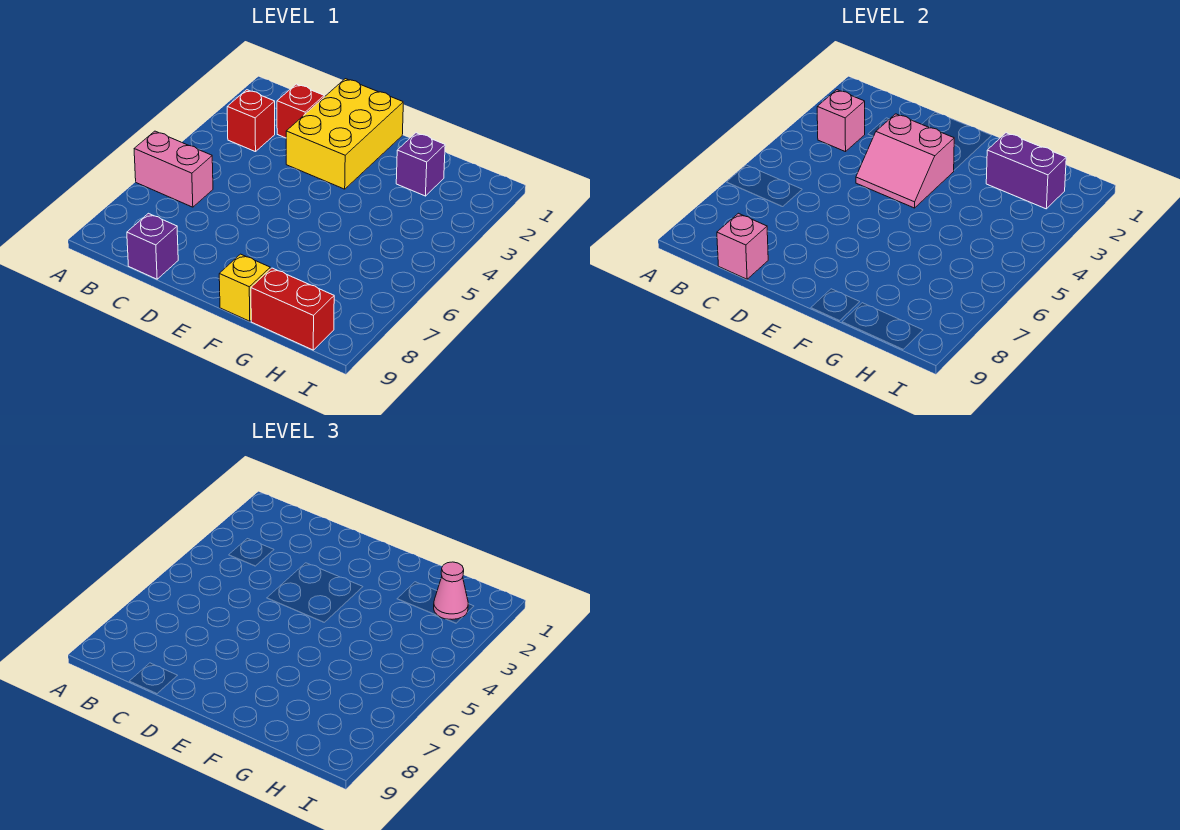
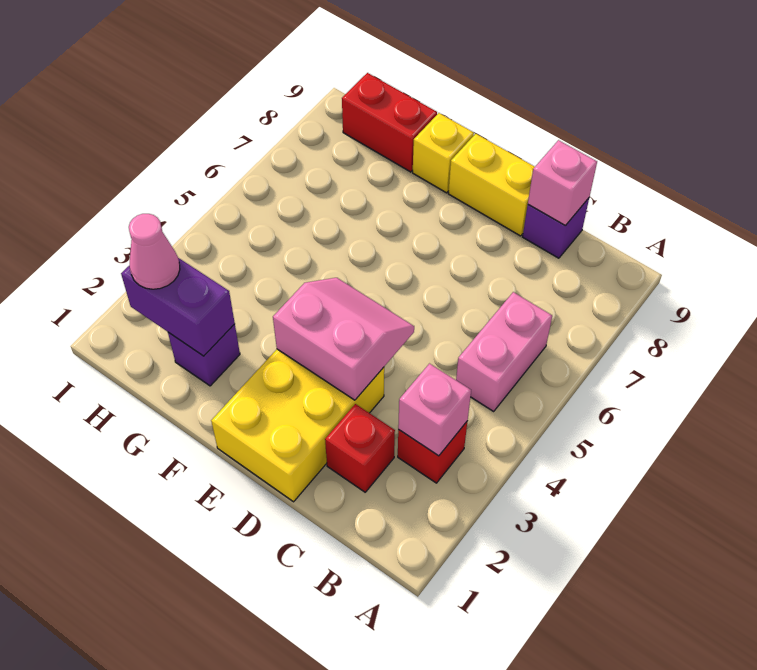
pink brick A6:B6 level 1 -> pink brick B5:B6 level 1
none -> yellow brick D9:E9 level 1

